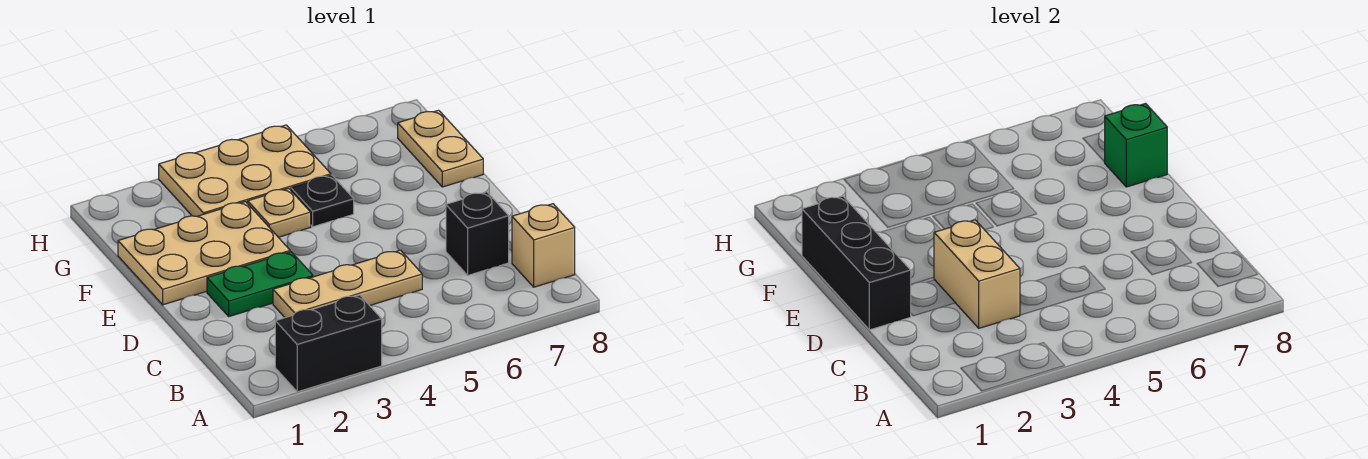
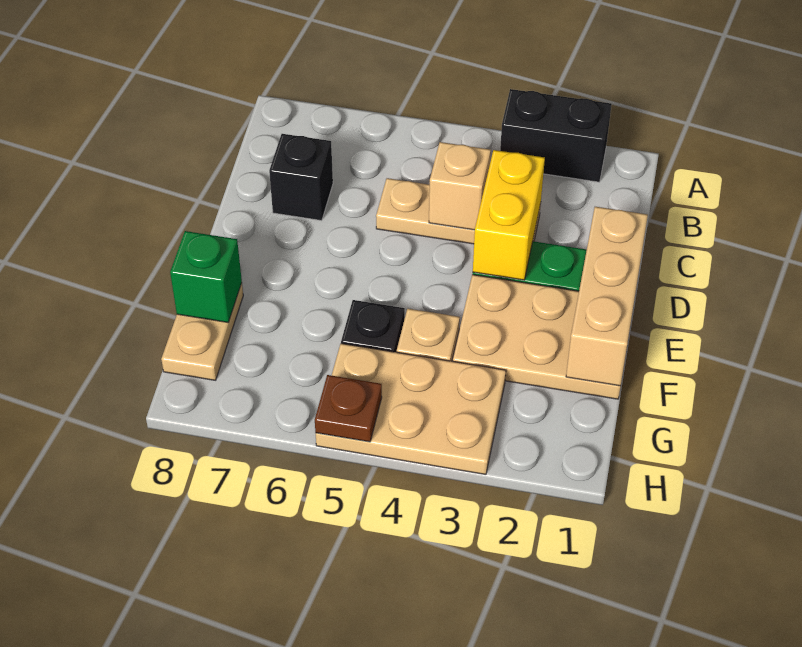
tan brick B8 level 1 -> tan brick C4 level 2
tan brick C3:D3 level 2 -> yellow brick C3:D3 level 2
black brick D1:F1 level 2 -> tan brick D1:F1 level 2
none -> brown plate H5 level 2

